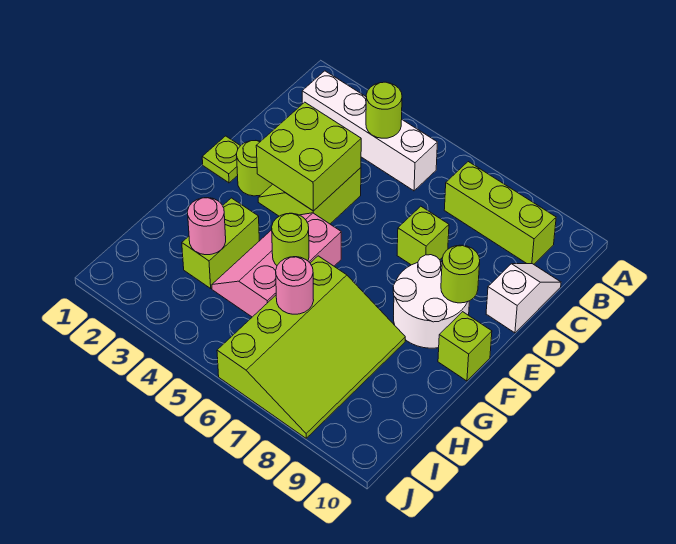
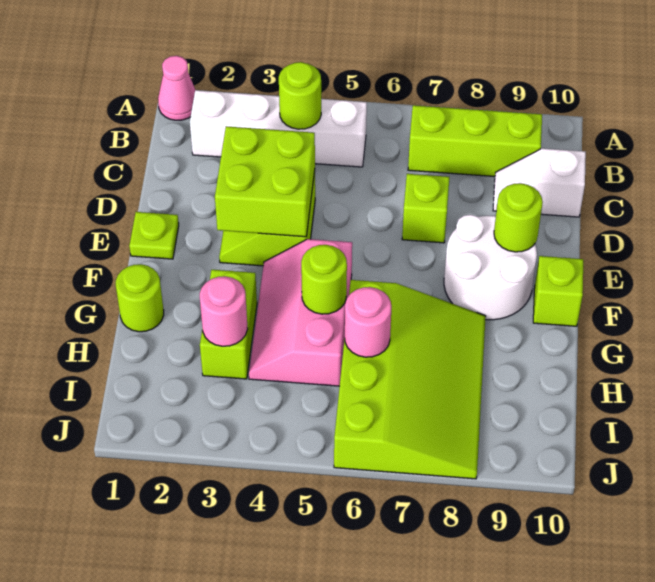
none -> pink cone A1 level 1
white slope C10:D10 level 1 top D -> white slope C9:C10 level 1 top 10
lime round brick E2 level 1 -> lime round brick G1 level 1

